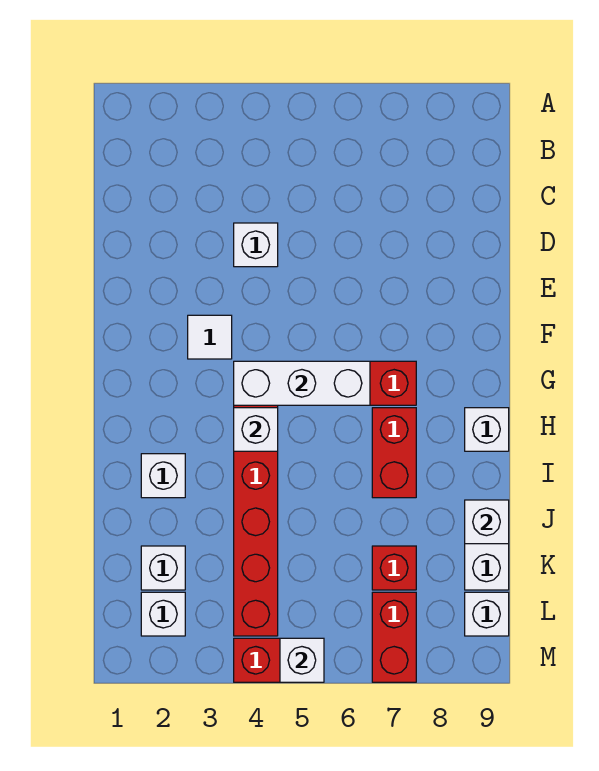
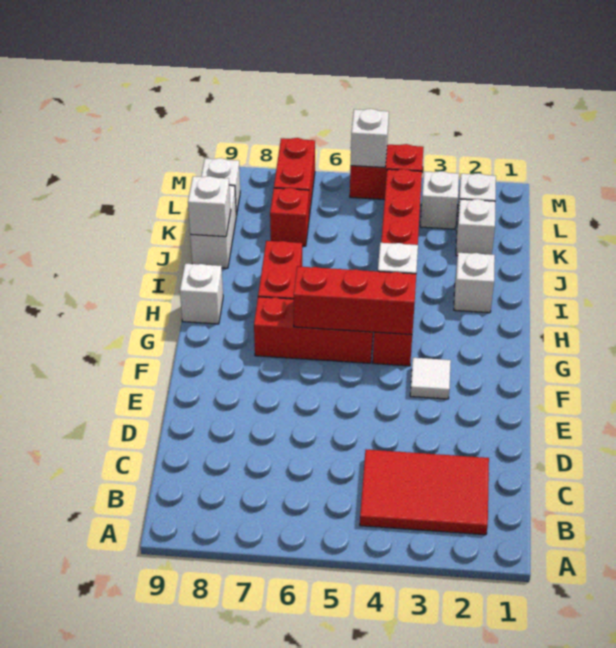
none -> red tile B2:C4 level 1
white brick D4 level 1 -> white brick L3 level 1
white brick G4:G6 level 2 -> red brick G4:G6 level 2

